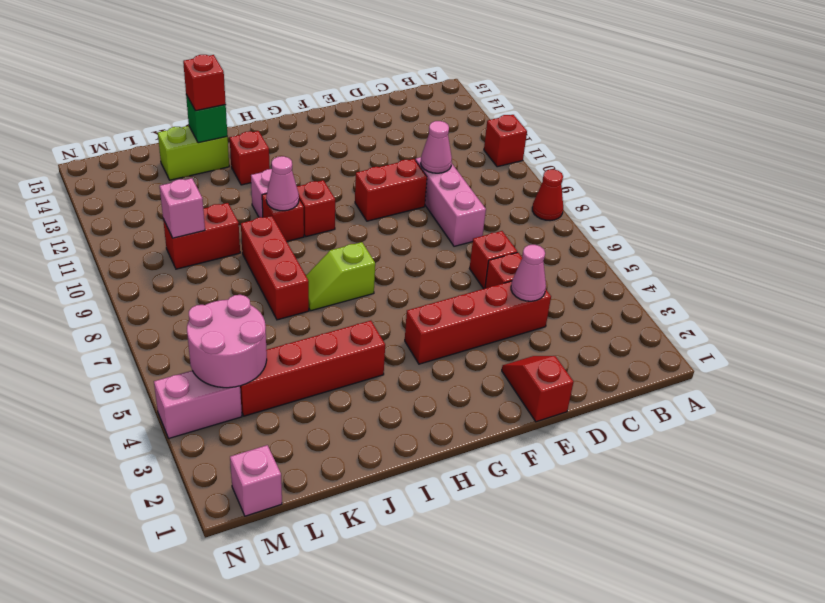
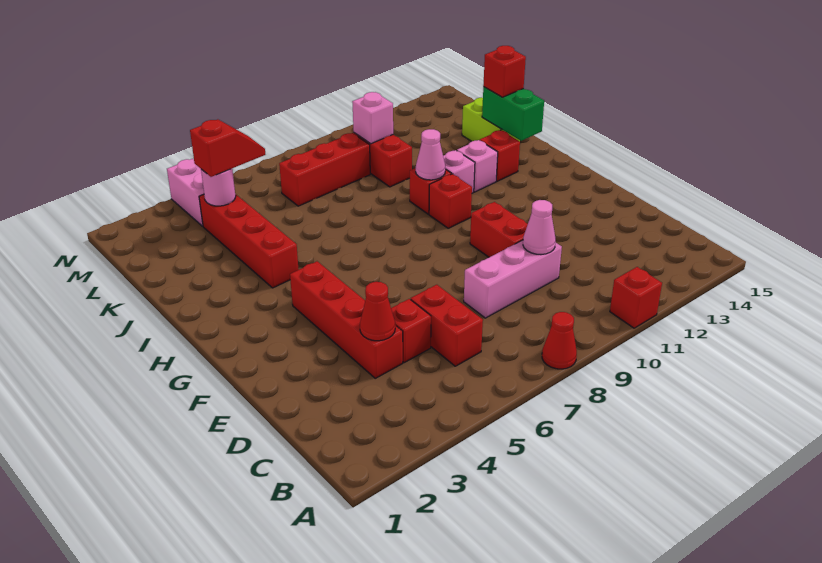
pink cone D4 level 2 -> red cone D4 level 2
red brick D6 level 1 -> red brick C6:D6 level 1
red slope E1:E2 level 1 top 1 -> red slope L4:L5 level 3 top 4
lime slope H7:I7 level 1 top H -> none
red brick J7:J9 level 1 -> red brick L7:L9 level 1
green brick J14 level 2 -> green brick I14:J14 level 2
pink round brick L4:M5 level 2 -> pink round brick L4 level 2
pink brick M1 level 1 -> pink brick I12 level 1

